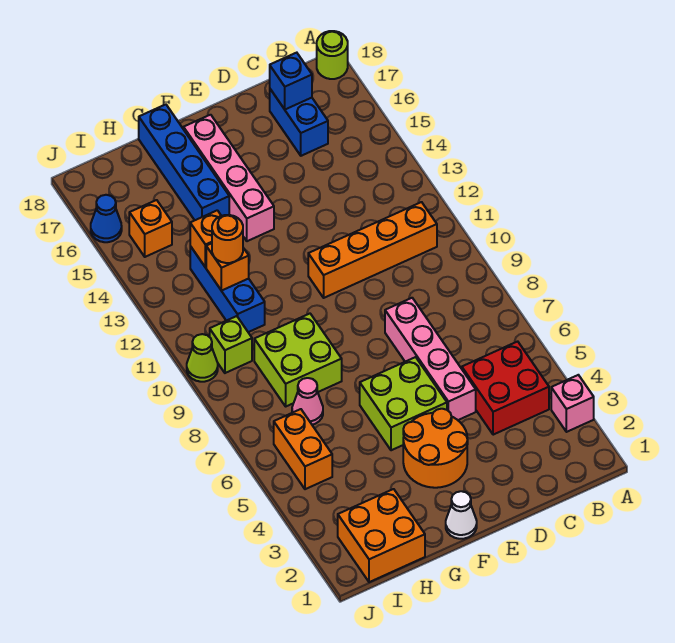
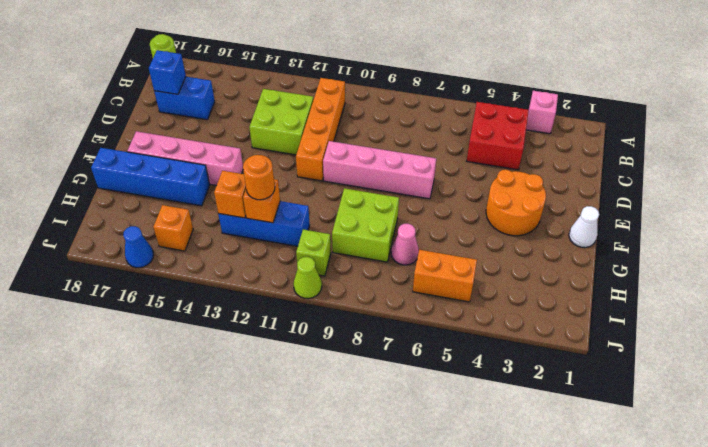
pink brick D5:D8 level 1 -> pink brick E7:E10 level 1
lime brick E5:F6 level 1 -> lime brick C12:D13 level 1
orange brick H1:I2 level 1 -> none

